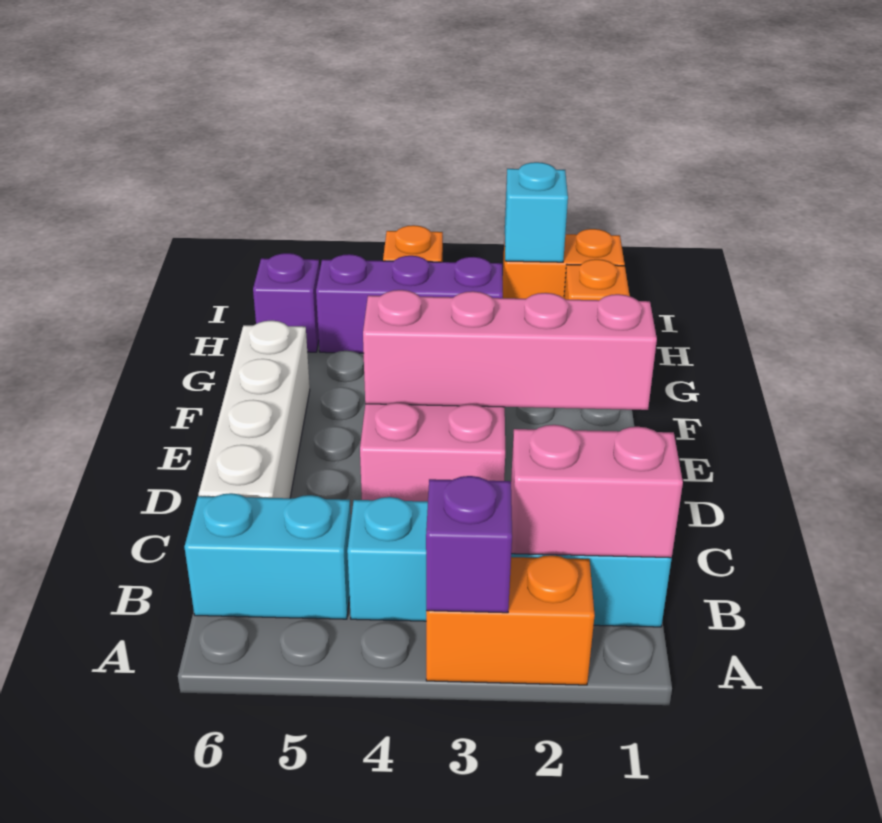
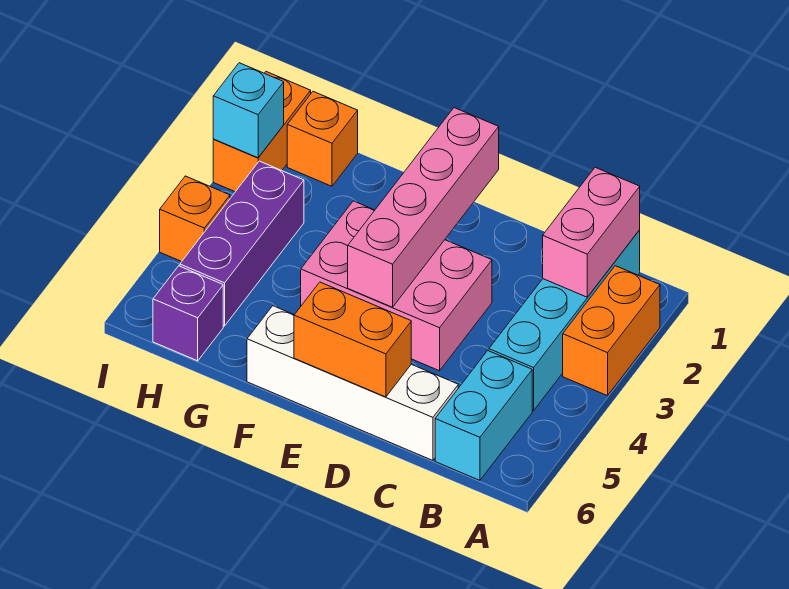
purple brick A3 level 2 -> none
none -> orange brick D6:E6 level 2

